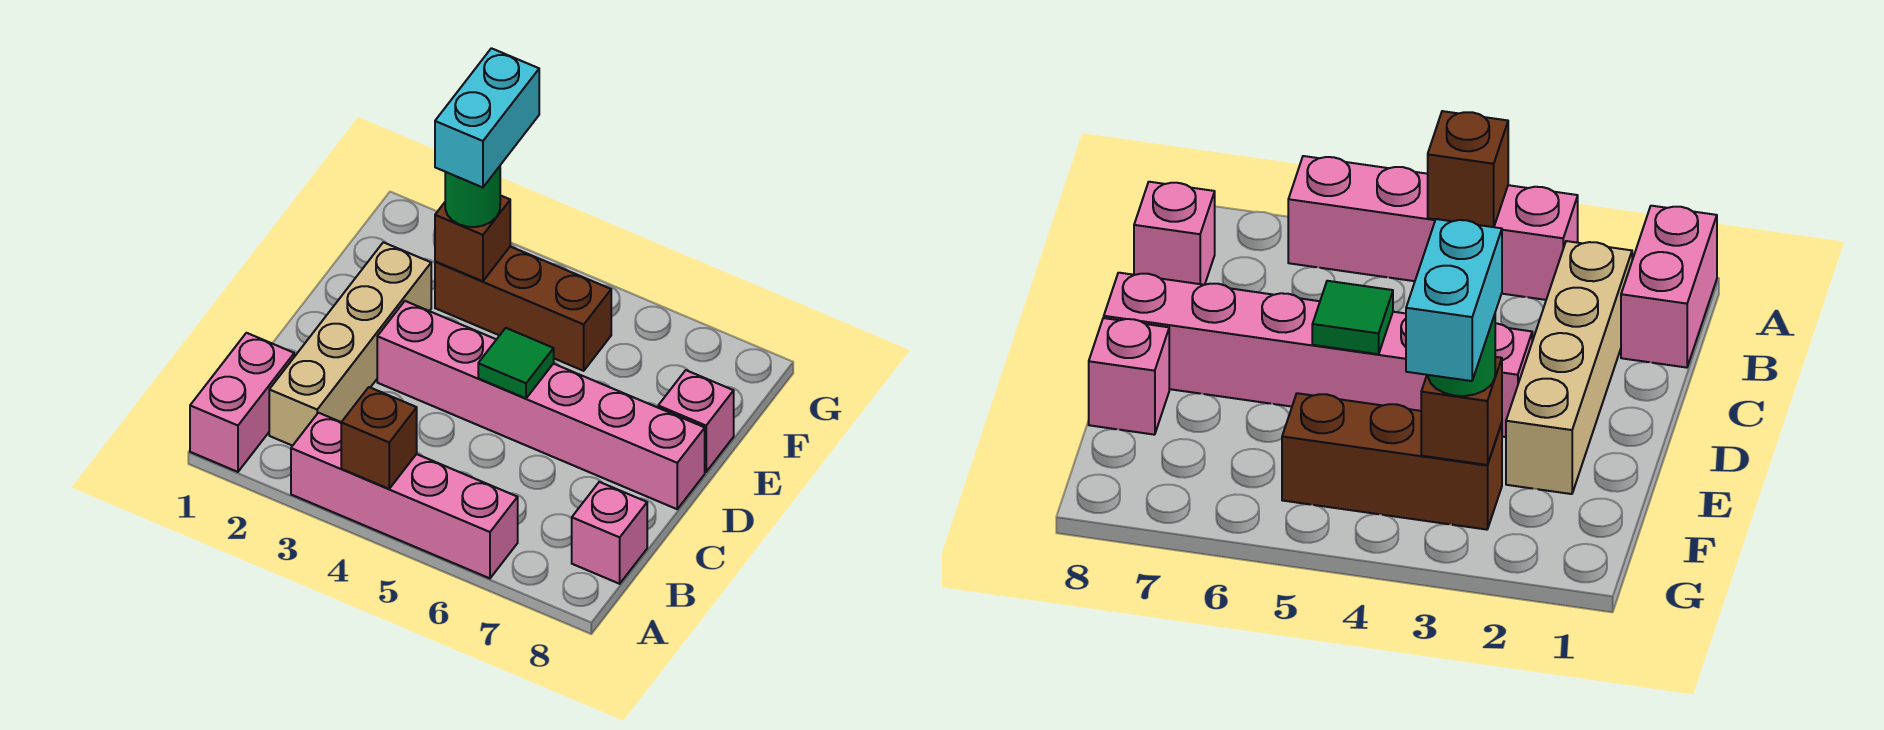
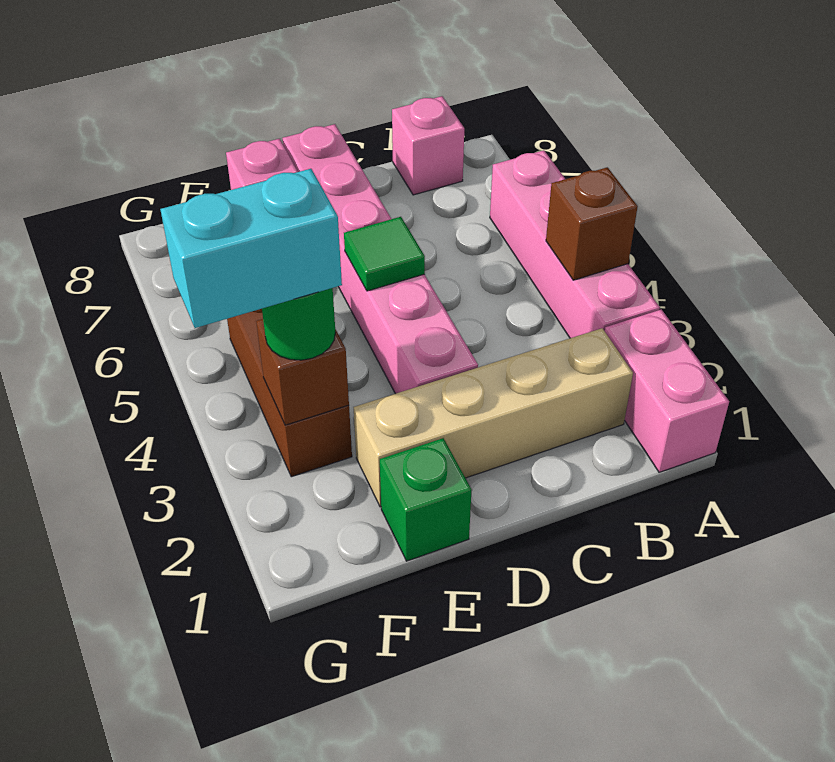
pink brick A1:B1 level 1 -> pink brick A1:A2 level 1
none -> green brick E1 level 1

